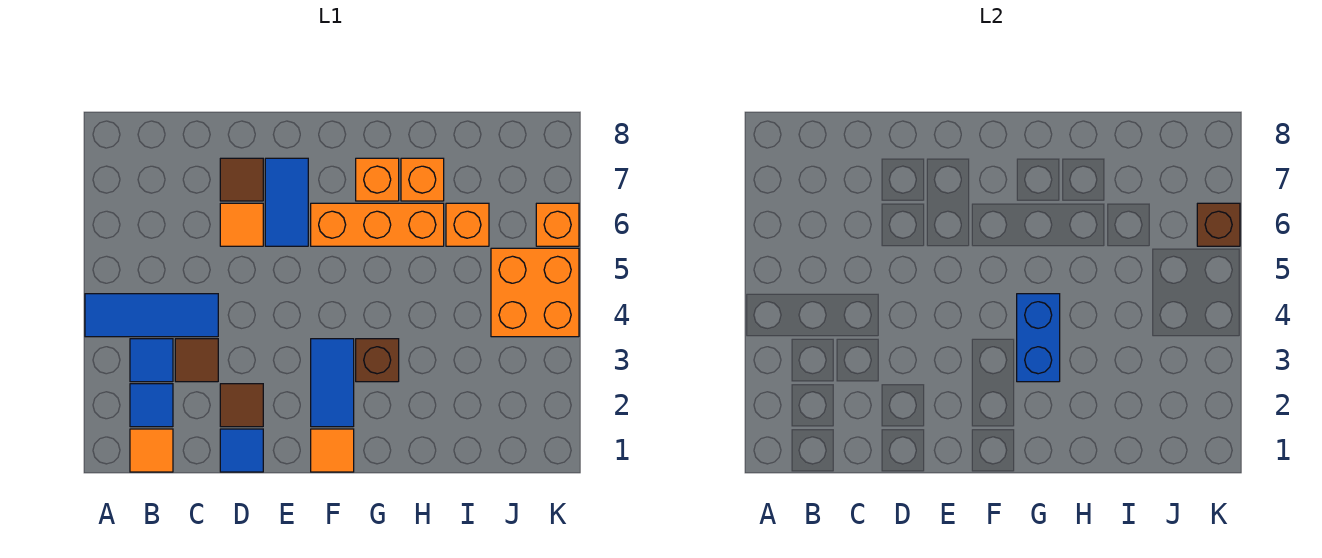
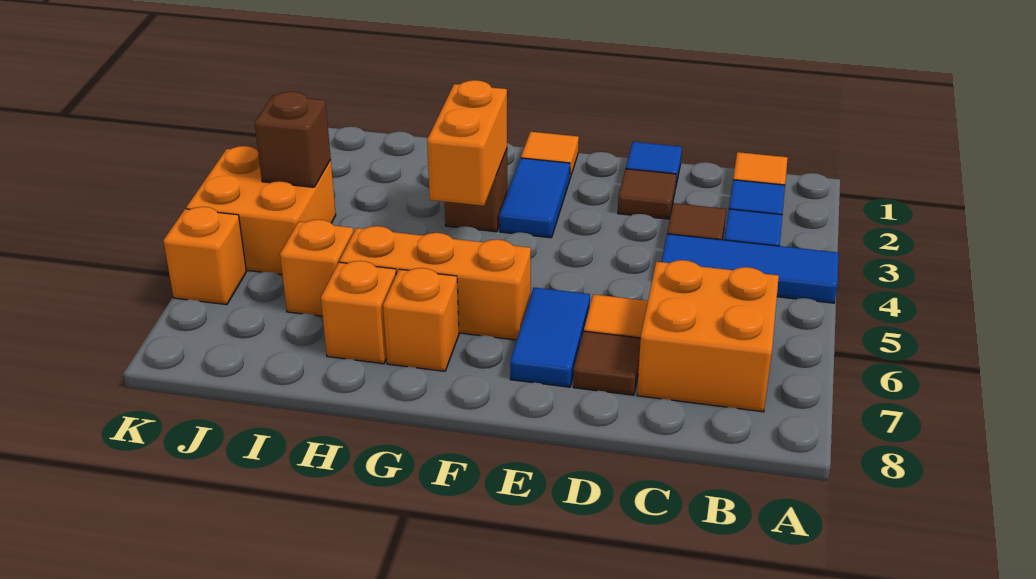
none -> orange brick B6:C7 level 1
blue brick G3:G4 level 2 -> orange brick G3:G4 level 2
brown brick K6 level 2 -> brown brick J4 level 2

